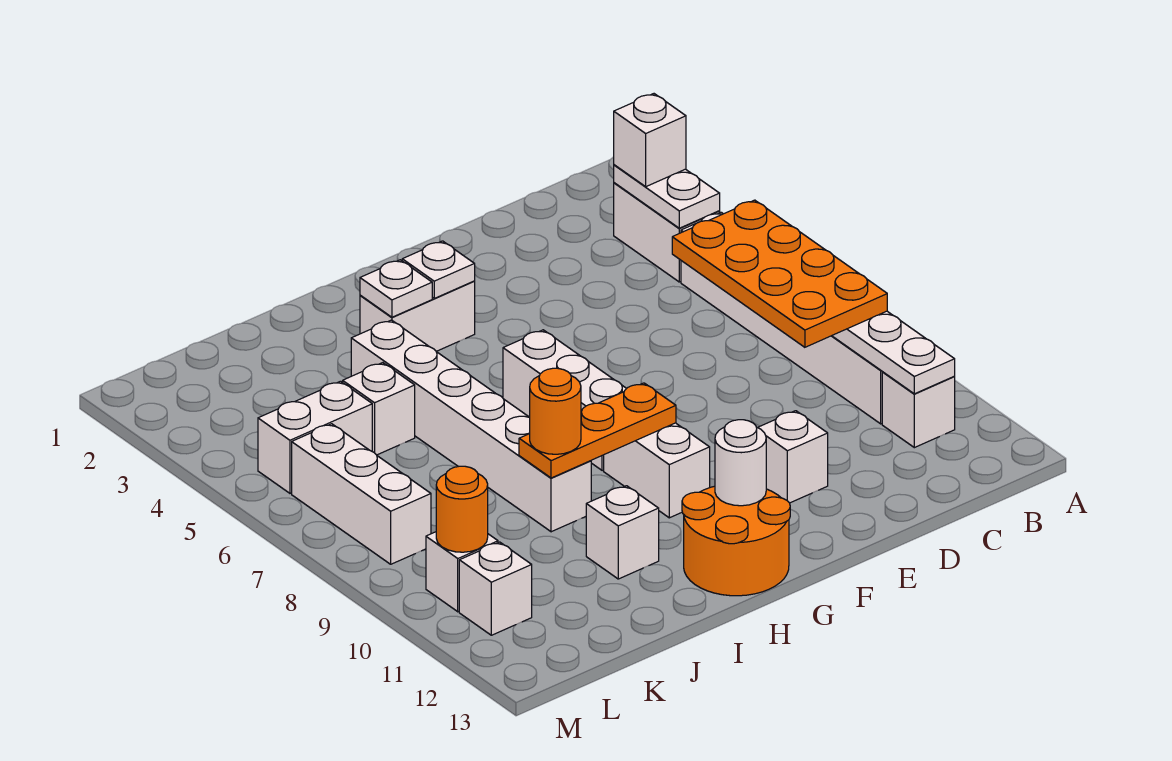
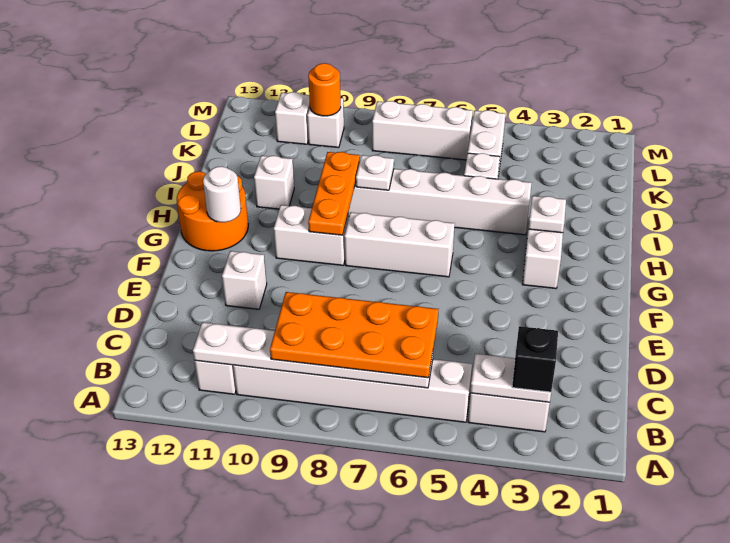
white brick B3 level 3 -> black brick B3 level 3
white plate G3 level 2 -> white plate I8 level 2
orange round brick I9 level 3 -> none

